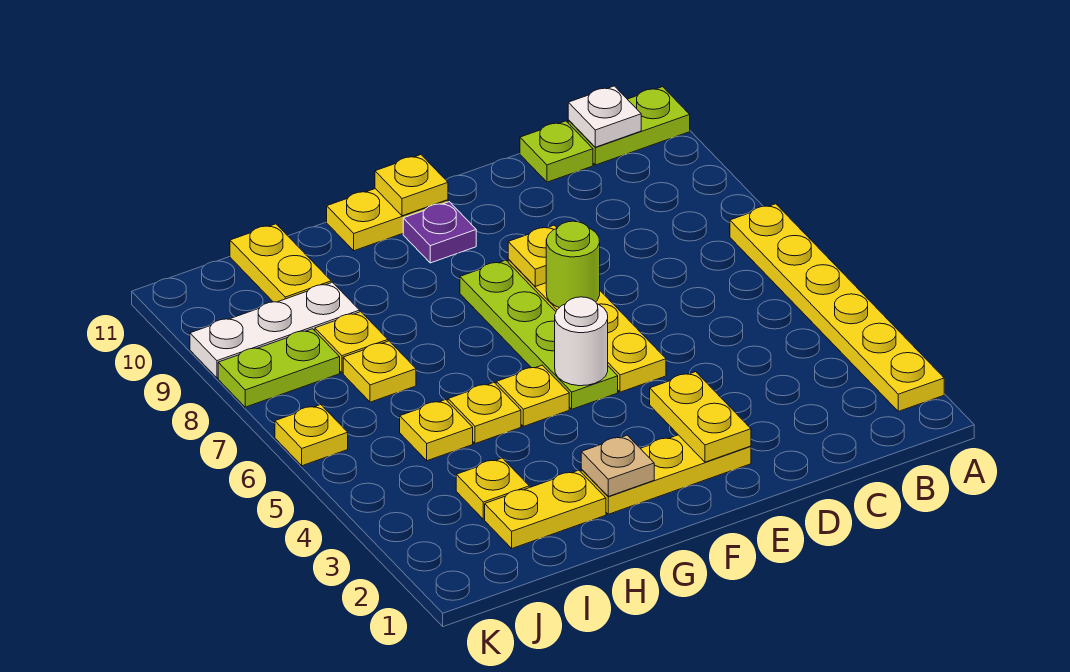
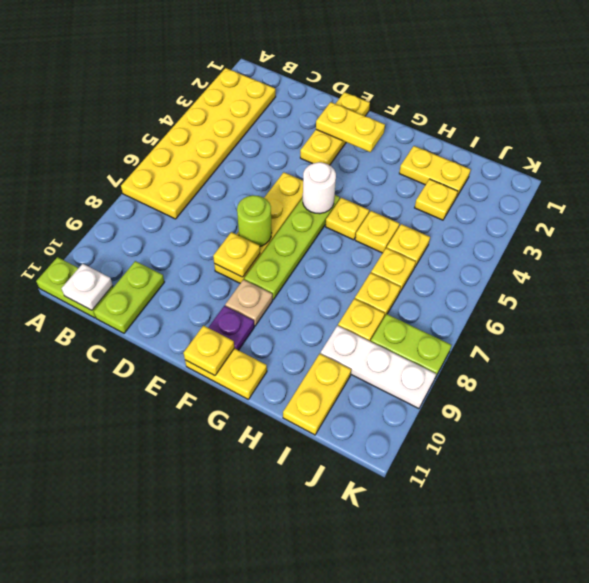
yellow plate A2:A7 level 1 -> yellow plate A2:B7 level 1
lime plate C11 level 1 -> lime plate C10:C11 level 1
yellow plate E2:G2 level 1 -> yellow plate E1:E3 level 1
yellow plate E2:E3 level 2 -> yellow plate E2:F2 level 2
tan plate G2 level 2 -> tan plate F9 level 1
yellow plate K6 level 1 -> yellow plate I6 level 1

